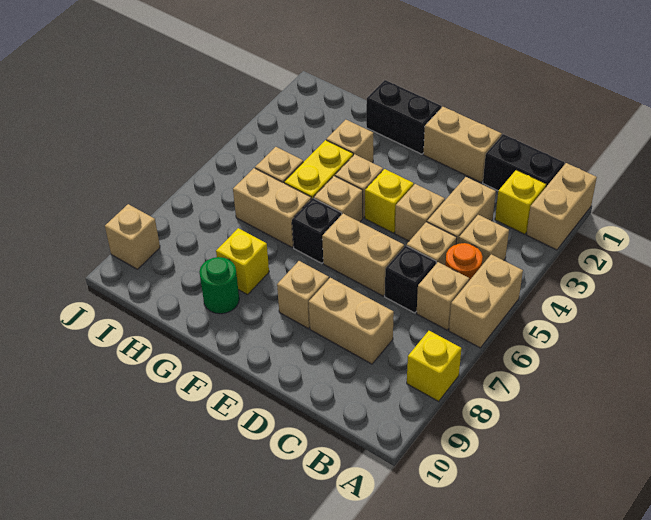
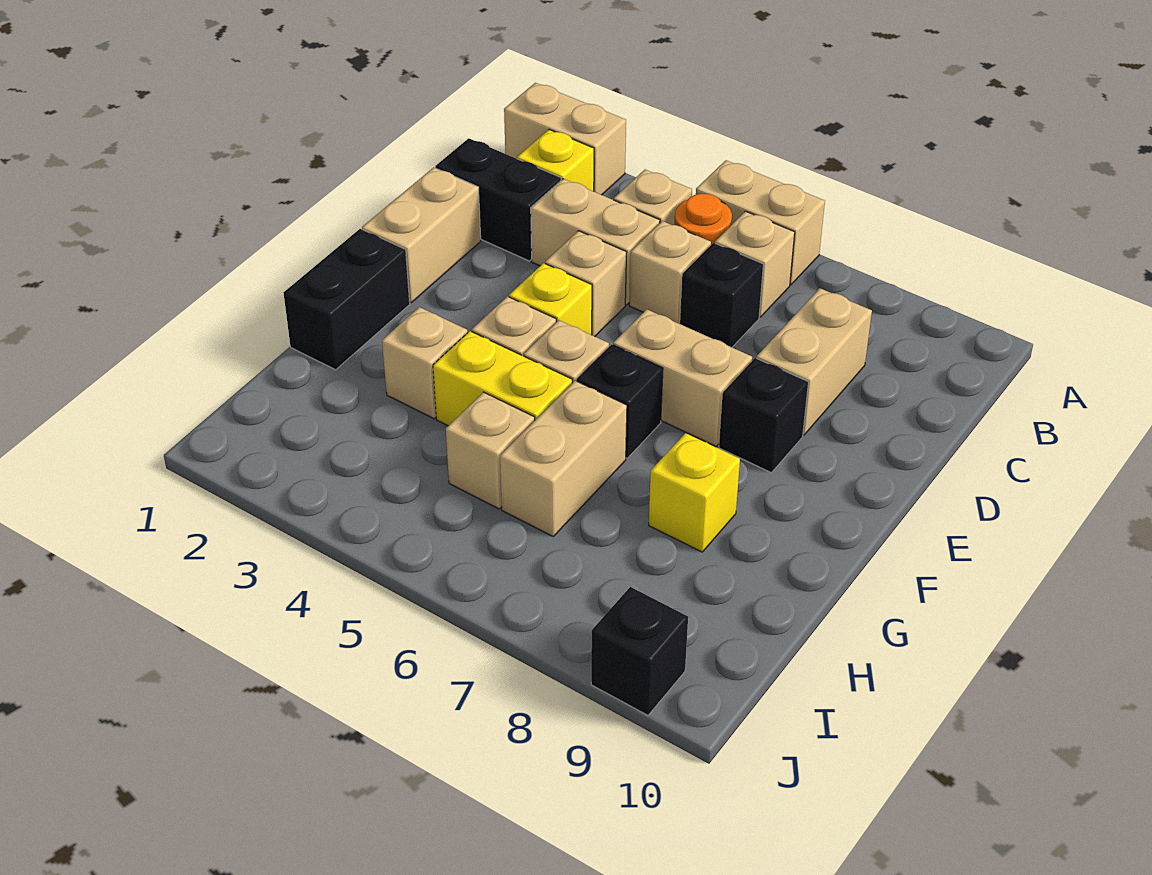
yellow brick A8 level 1 -> none
black brick B1:C1 level 1 -> black brick C1:C2 level 1
tan brick D6:E6 level 1 -> tan brick E6:E7 level 1
tan brick E8 level 1 -> black brick E8 level 1
green round brick G9 level 1 -> none
tan brick J9 level 1 -> black brick J9 level 1

